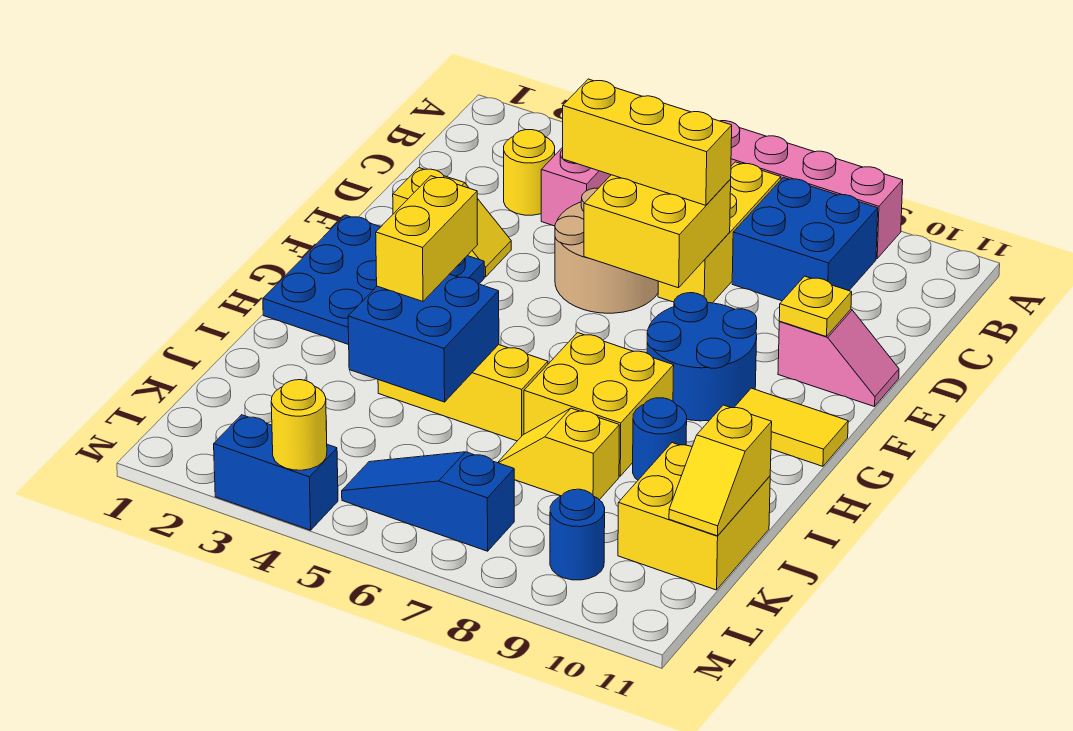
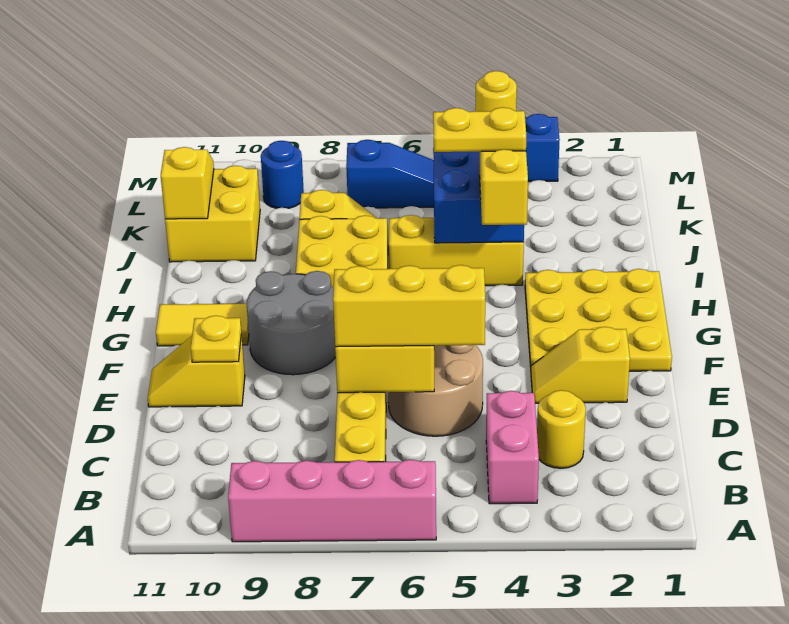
blue brick B8:C9 level 1 -> none
pink slope E10:E11 level 1 top 10 -> yellow slope E10:E11 level 1 top 10
blue plate F1:H3 level 1 -> yellow plate F1:H3 level 1
blue round brick F8:G9 level 1 -> grey round brick F8:G9 level 1
none -> yellow plate I4:I5 level 4
blue round brick I9 level 1 -> none

